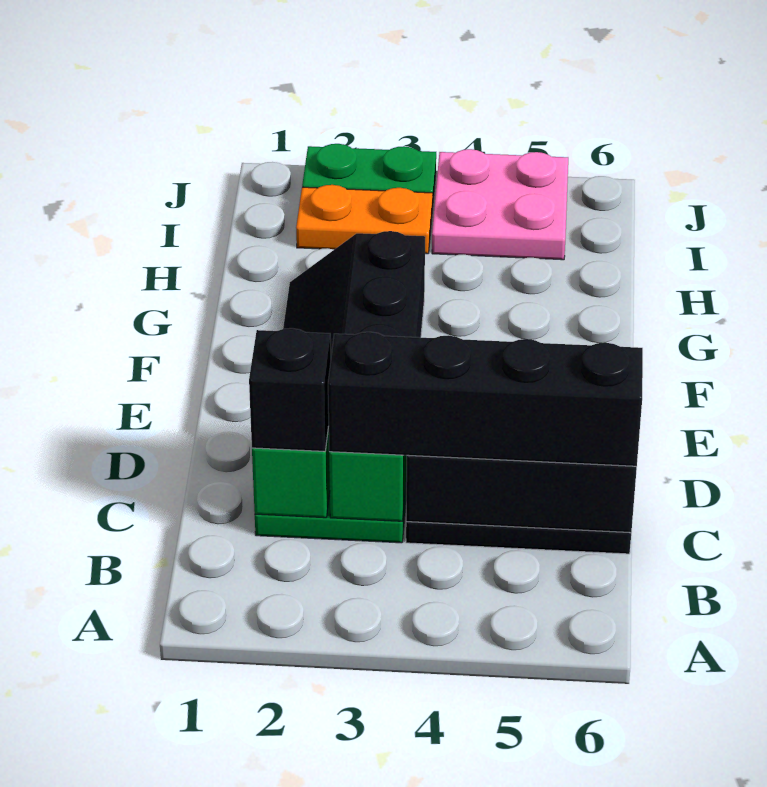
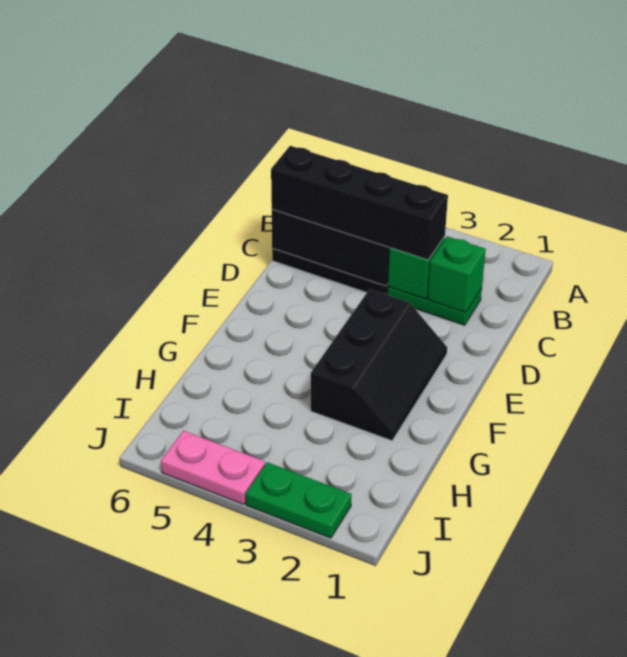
black brick C2 level 3 -> none
orange plate I2:I3 level 1 -> none
pink plate I4:J5 level 1 -> pink plate J4:J5 level 1

